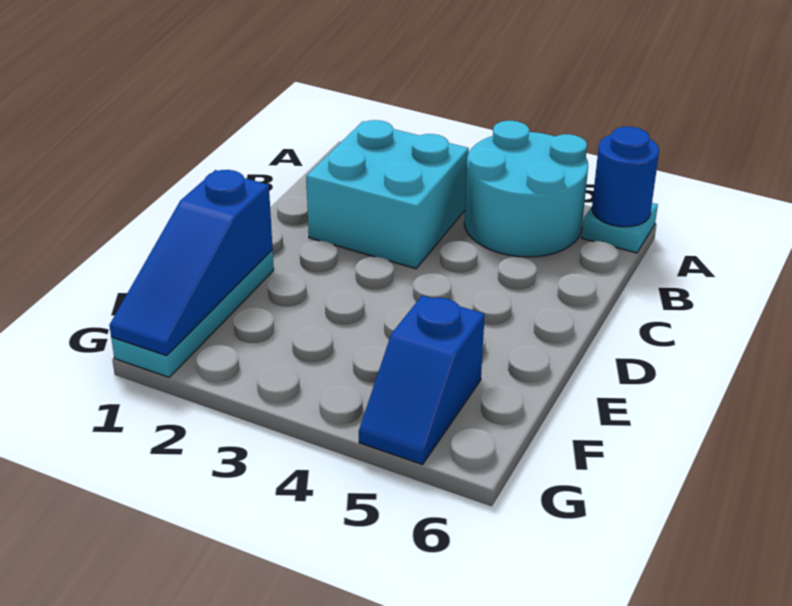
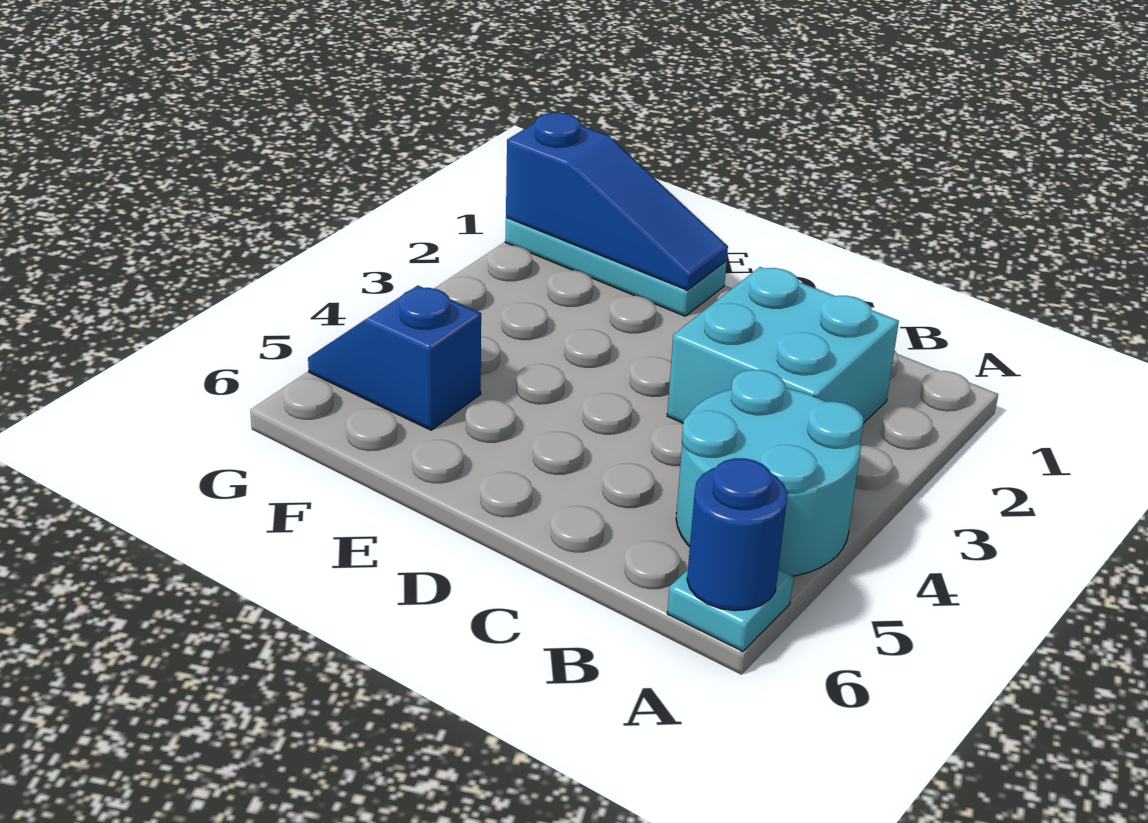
blue slope E1:G1 level 2 top E -> blue slope E1:G1 level 2 top G

